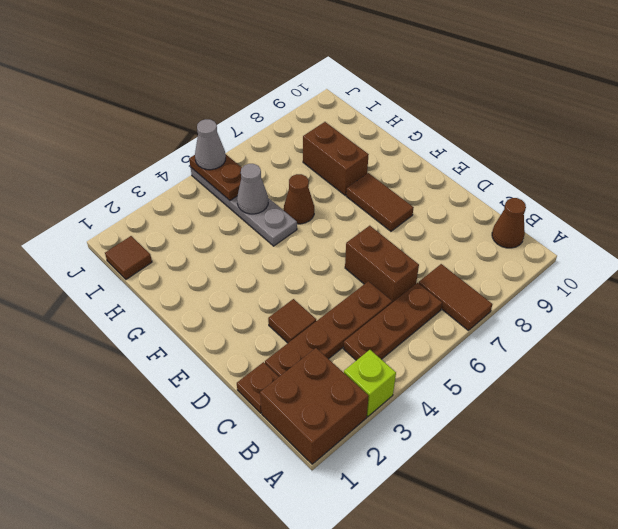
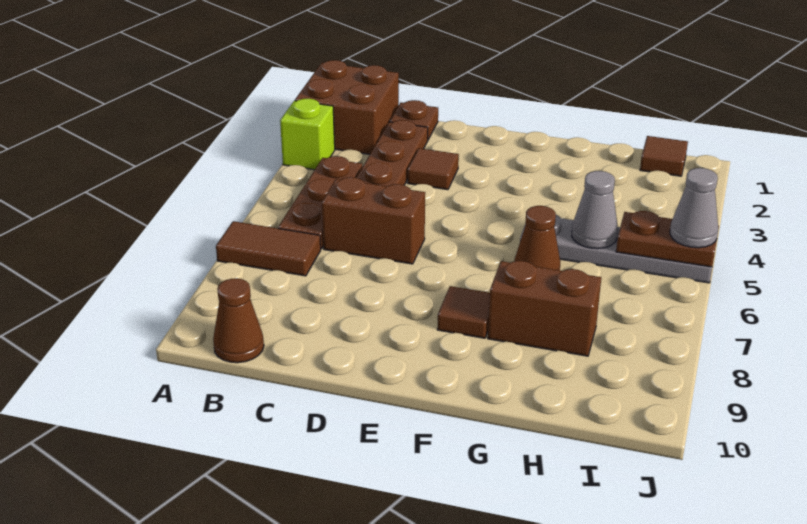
brown tile E8:F8 level 1 -> brown tile F8 level 1

